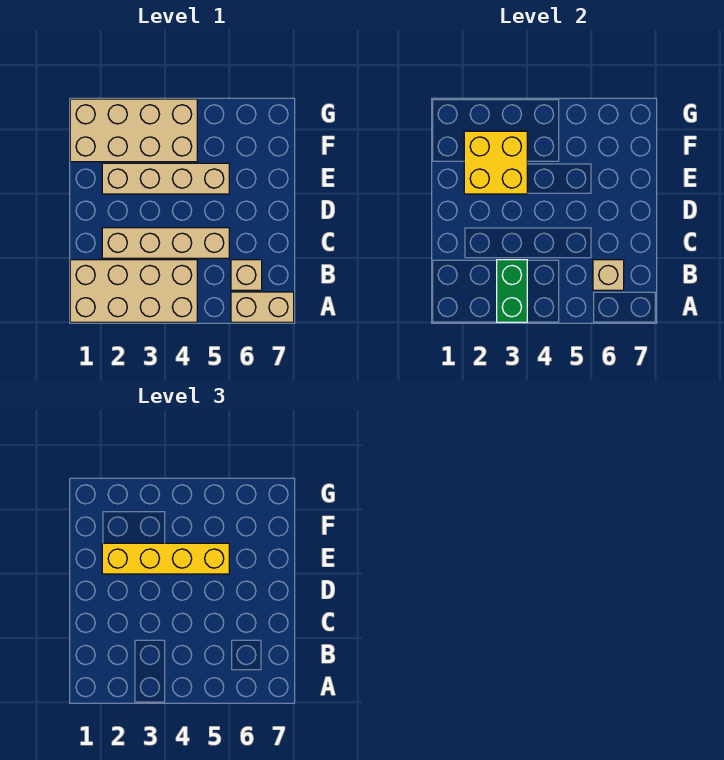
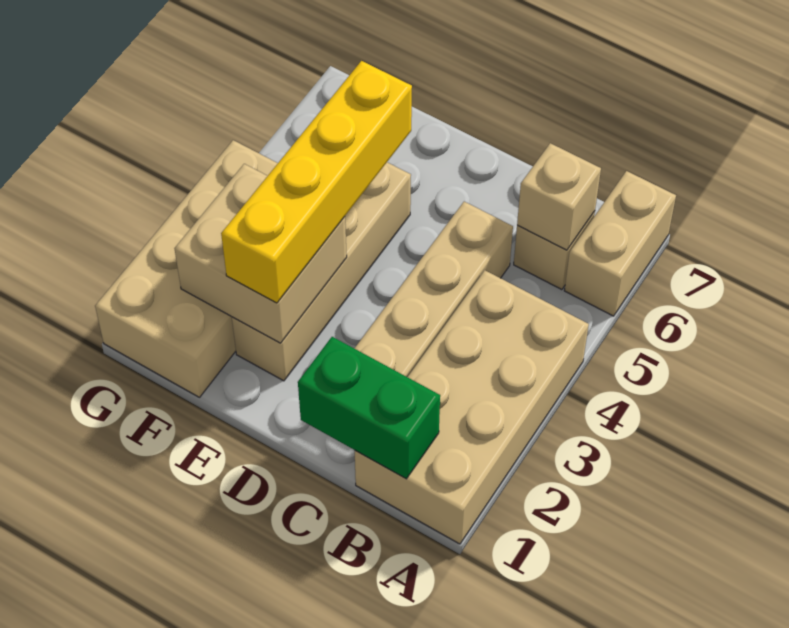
green brick A3:B3 level 2 -> green brick B1:C1 level 2
yellow brick E2:F3 level 2 -> tan brick E2:F3 level 2

